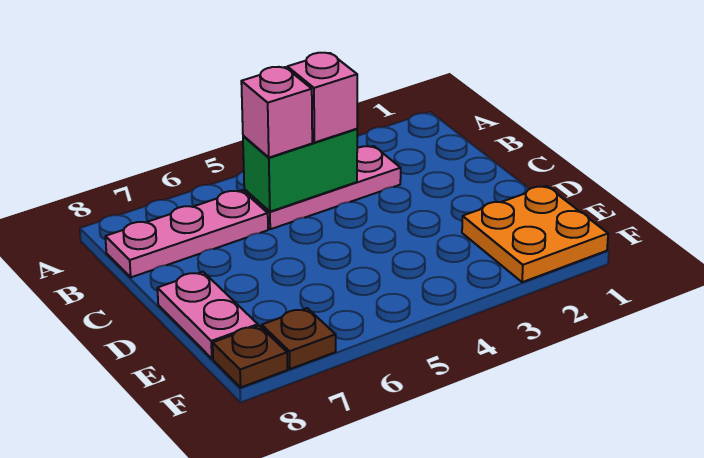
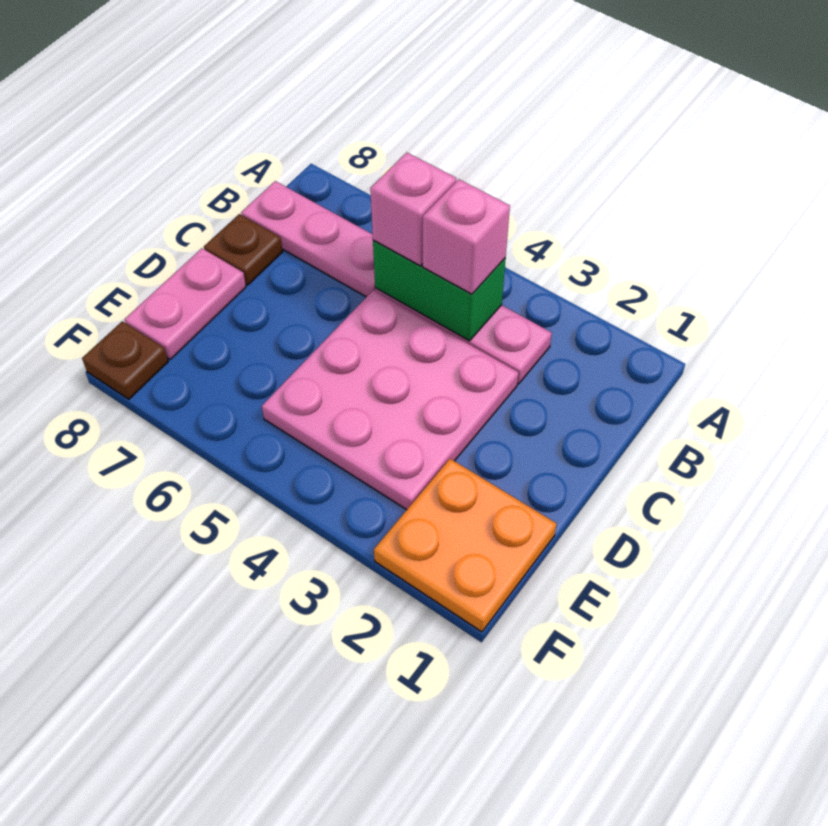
none -> pink plate C3:E5 level 1
brown plate F7 level 1 -> brown plate C8 level 1

